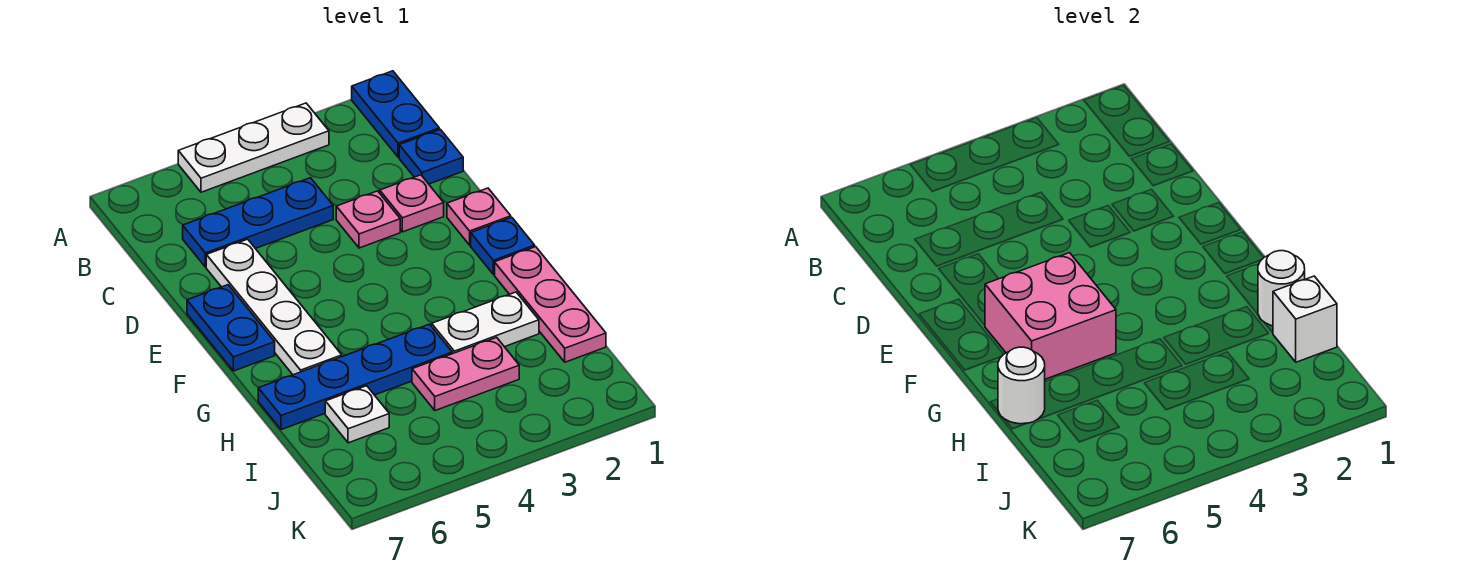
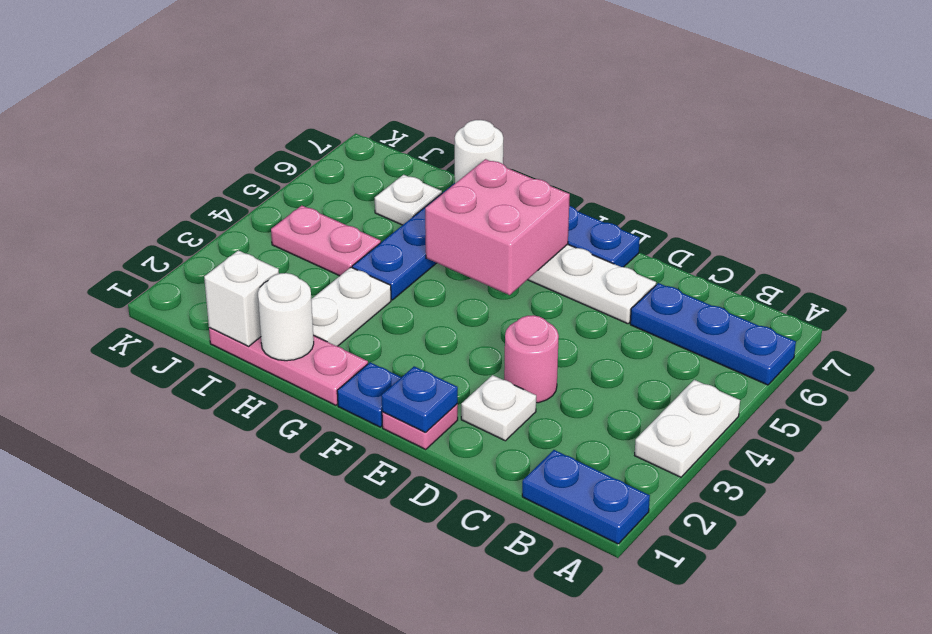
white plate A3:A5 level 1 -> white plate A3:A4 level 1
blue plate C1 level 1 -> blue plate E1 level 2
blue plate C4:C6 level 1 -> blue plate A6:C6 level 1
pink plate D2 level 1 -> white plate D2 level 1
pink plate D3 level 1 -> pink round brick D3 level 1
pink plate I3:I4 level 1 -> pink plate I4:J4 level 1

